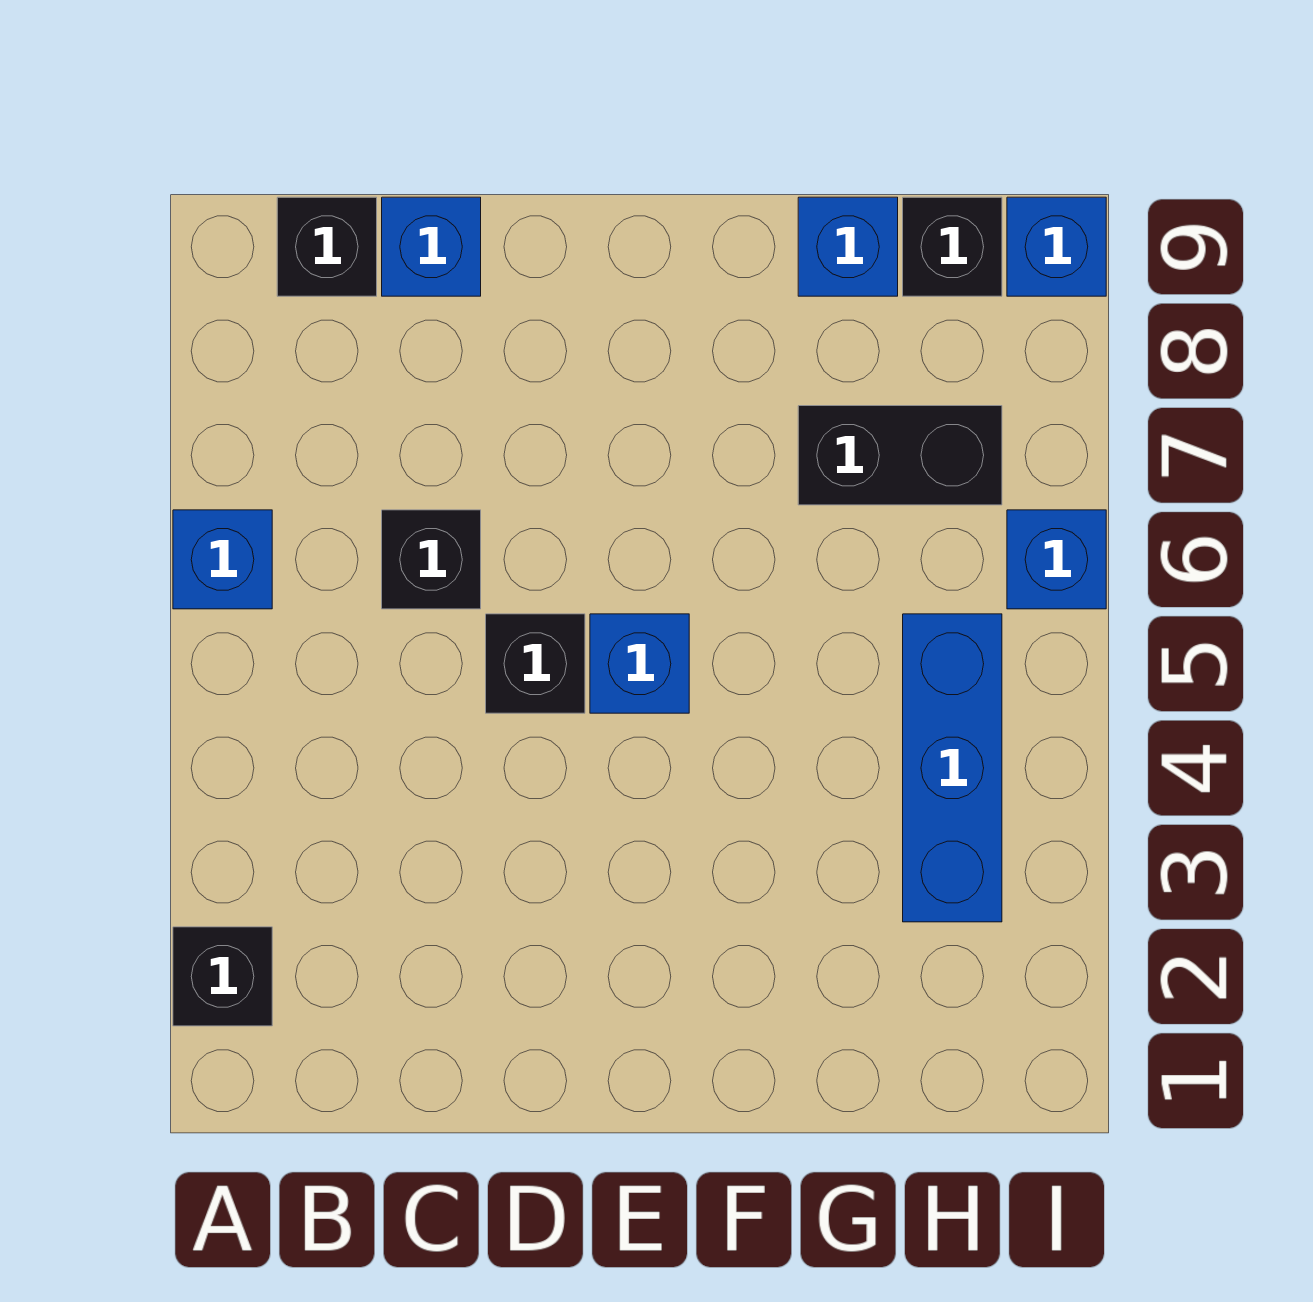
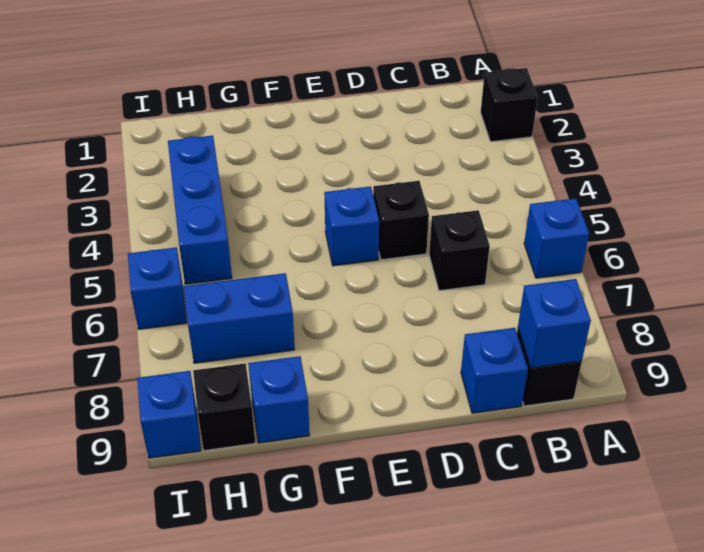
none -> blue brick B9 level 2
black brick G7:H7 level 1 -> blue brick G7:H7 level 1

